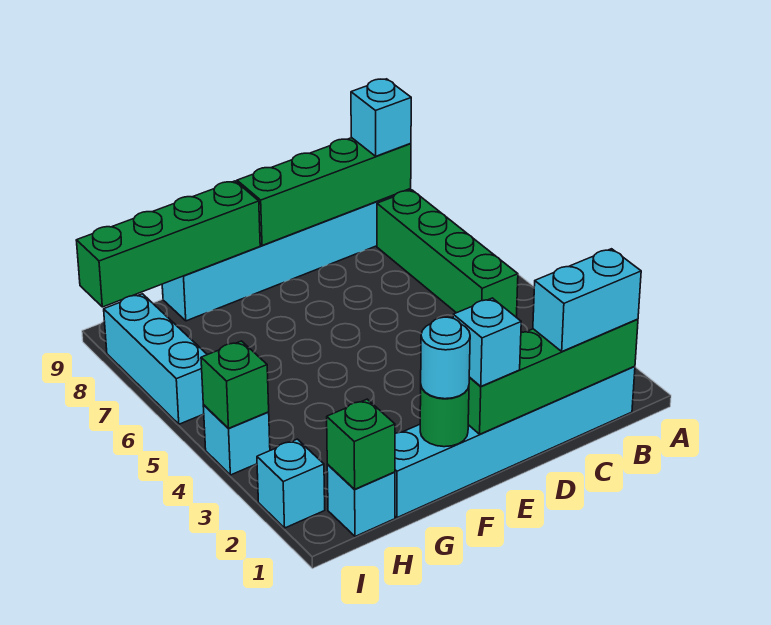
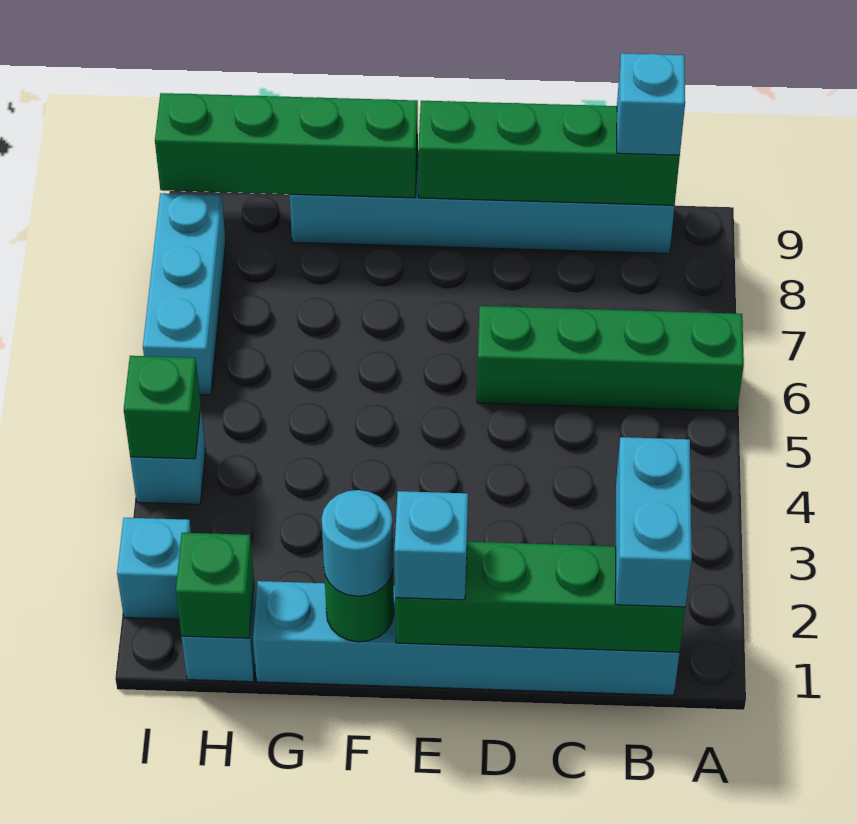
cyan brick B1:C1 level 3 -> cyan brick B1:B2 level 3
green brick B5:B8 level 1 -> green brick A6:D6 level 1

